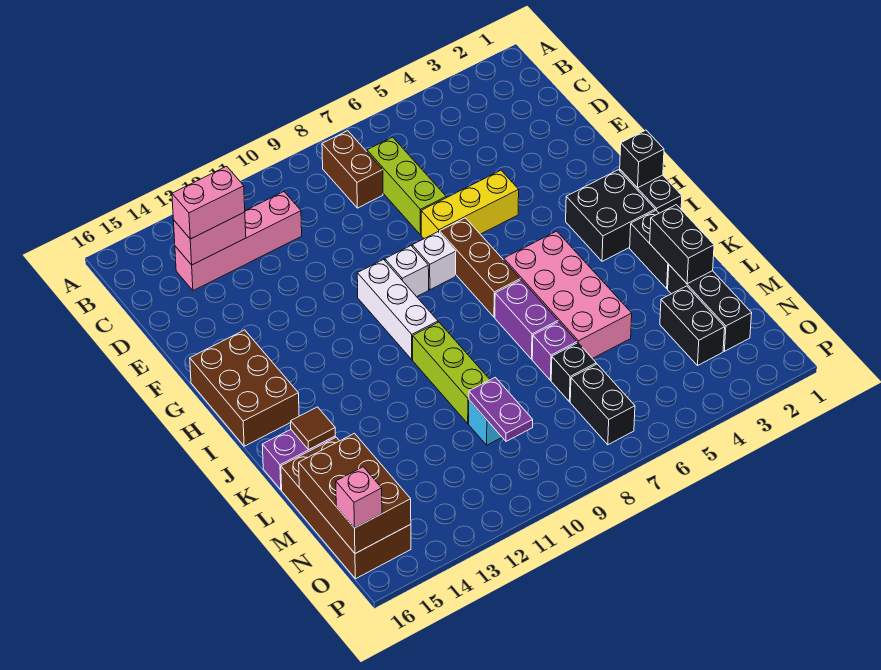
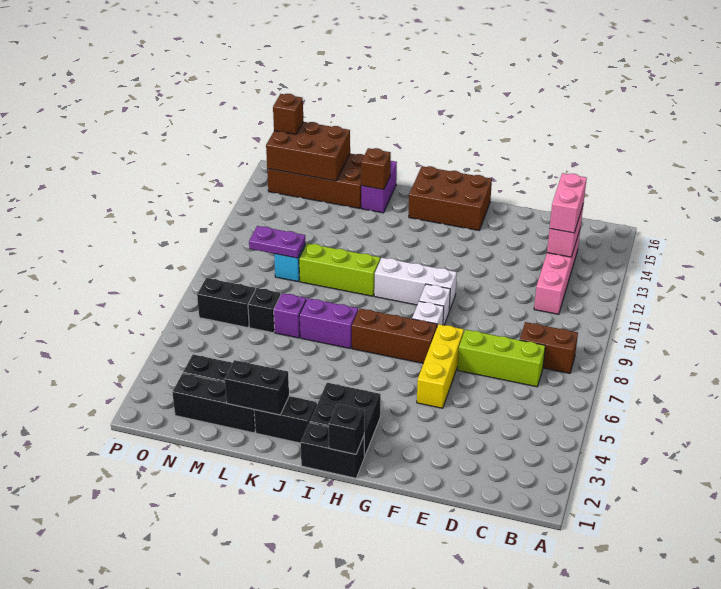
pink brick I5:L6 level 1 -> none
brown tile K15 level 2 -> brown brick K15 level 2
pink brick O16 level 3 -> brown brick O16 level 3

